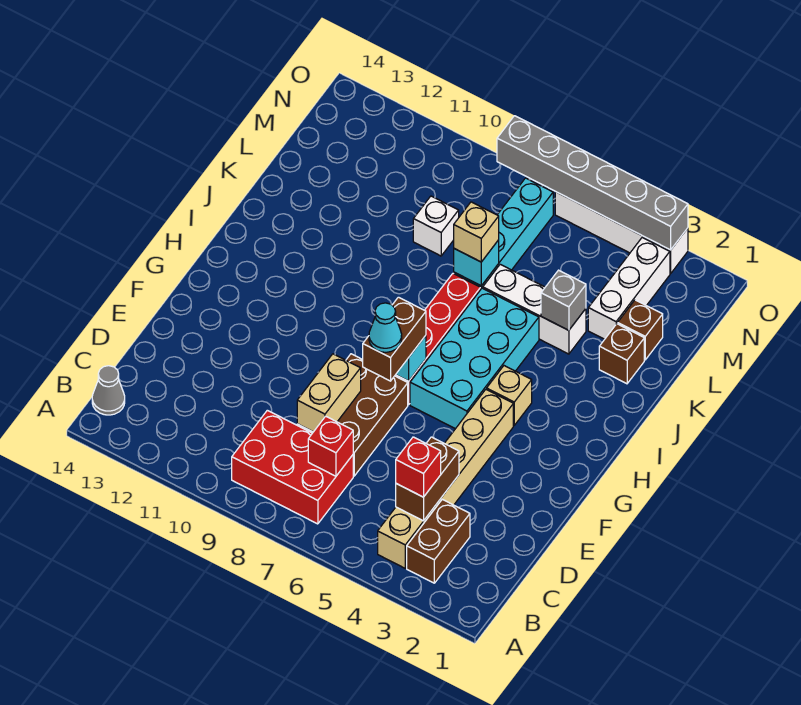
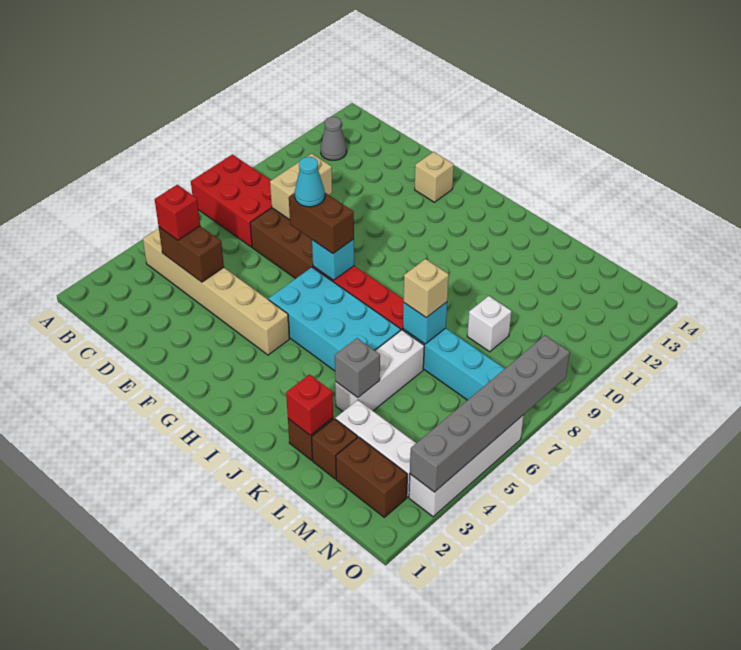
brown brick B3:C3 level 1 -> brown brick M2:N2 level 1
red brick B7:C9 level 1 -> red brick A7:C8 level 1
grey cone B14 level 1 -> grey cone B12 level 1
red brick C7 level 2 -> red brick K2 level 2
tan brick D8:E8 level 2 -> tan brick D8:D9 level 2
tan brick H4 level 1 -> tan brick F13 level 1

